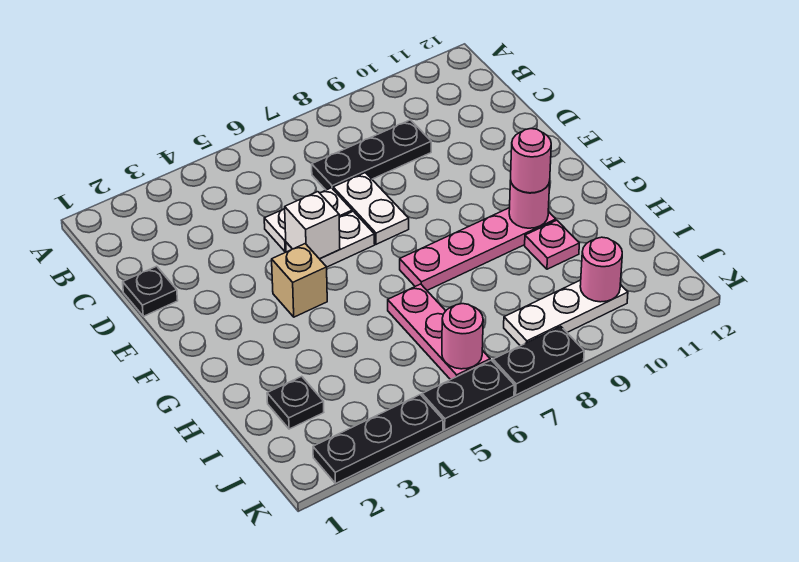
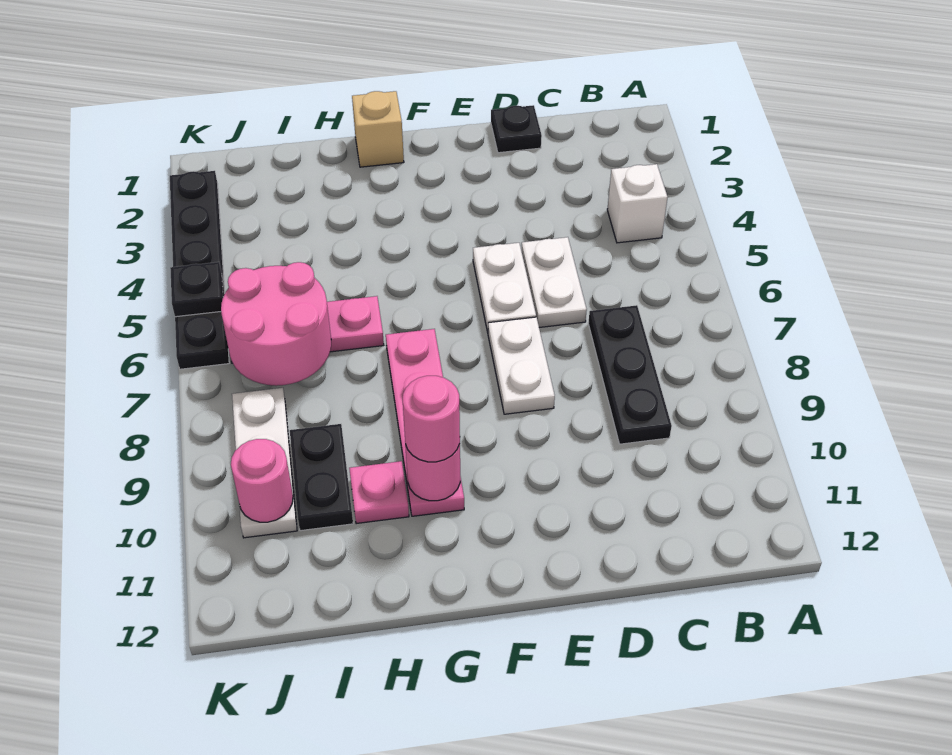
white plate D7:E7 level 1 -> white plate E7:E8 level 1
white brick E5 level 2 -> white brick B4 level 1
tan brick F4 level 1 -> tan brick G1 level 1
black plate I2 level 1 -> black plate K5 level 2
pink round brick J6 level 2 -> pink round brick I6:J7 level 2
black plate K7:K8 level 1 -> black plate I9:I10 level 1

